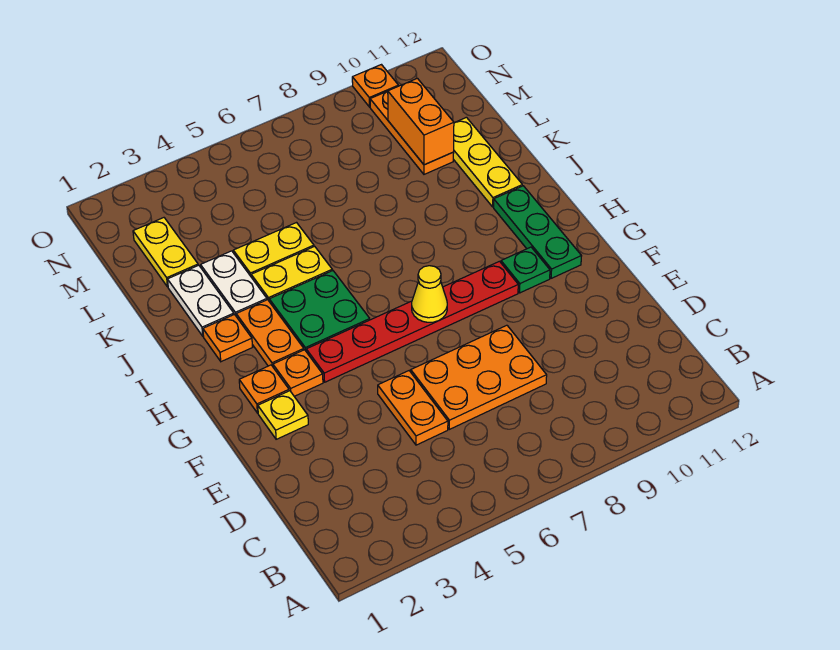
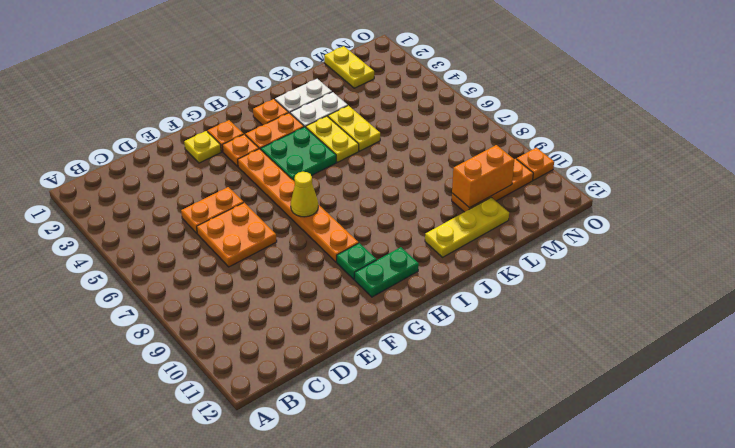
orange plate D6:E8 level 1 -> orange plate D6:E7 level 1
red plate G4:G9 level 1 -> orange plate G4:G9 level 1
green plate G11:I11 level 1 -> green plate G11:H11 level 1
yellow plate L2:M2 level 1 -> yellow plate M1:M2 level 1

